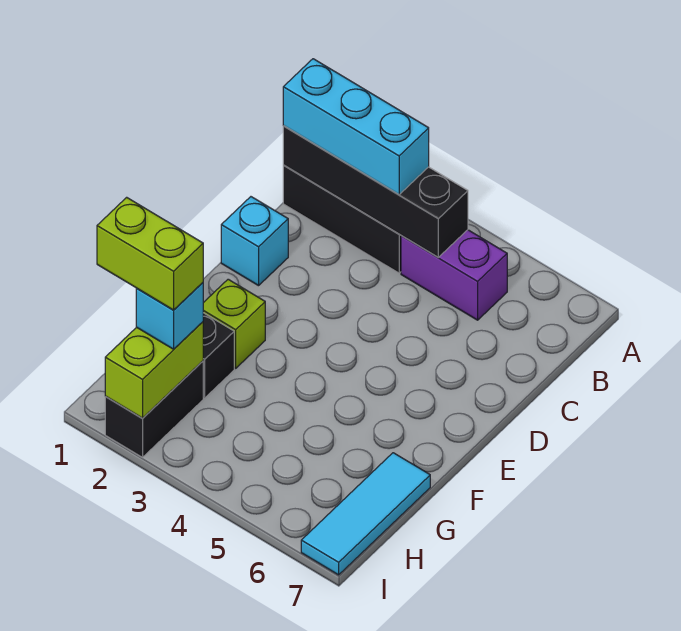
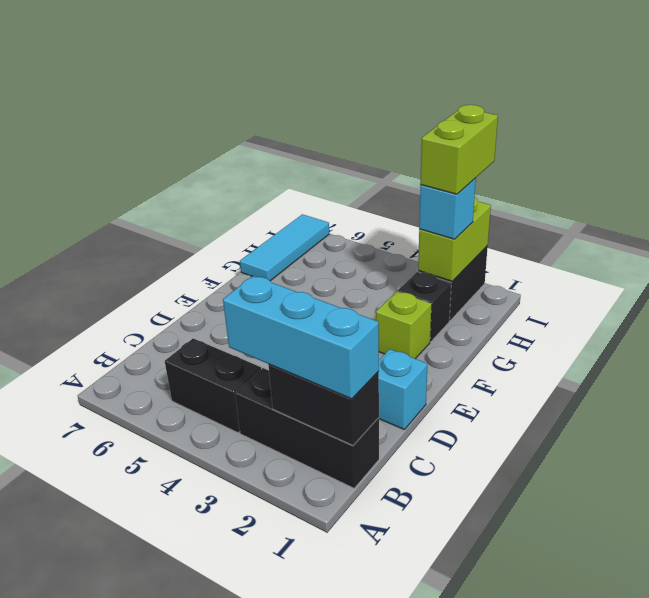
black brick B1:B4 level 2 -> black brick B1:B2 level 2
purple brick B4:B5 level 1 -> black brick B4:B5 level 1
lime brick H1:H2 level 4 -> lime brick H2:I2 level 4

